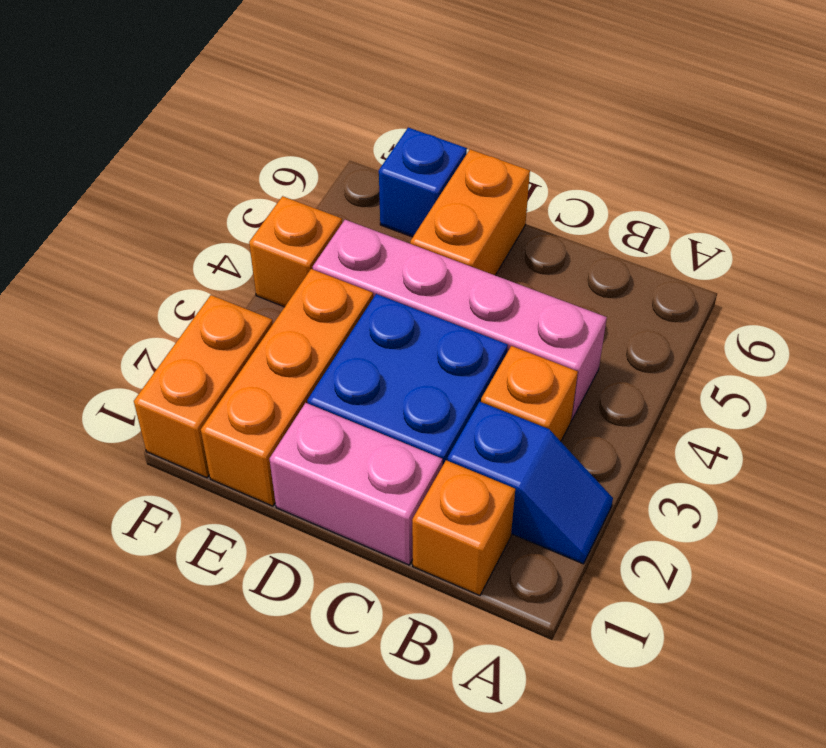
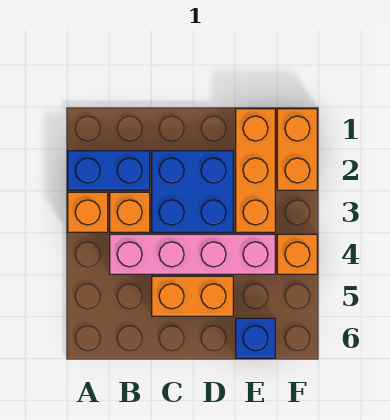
blue slope A2:B2 level 1 top B -> blue brick A2:B2 level 1
orange brick B1 level 1 -> orange brick A3 level 1
pink brick C1:D1 level 1 -> none
orange brick D5:D6 level 1 -> orange brick C5:D5 level 1

